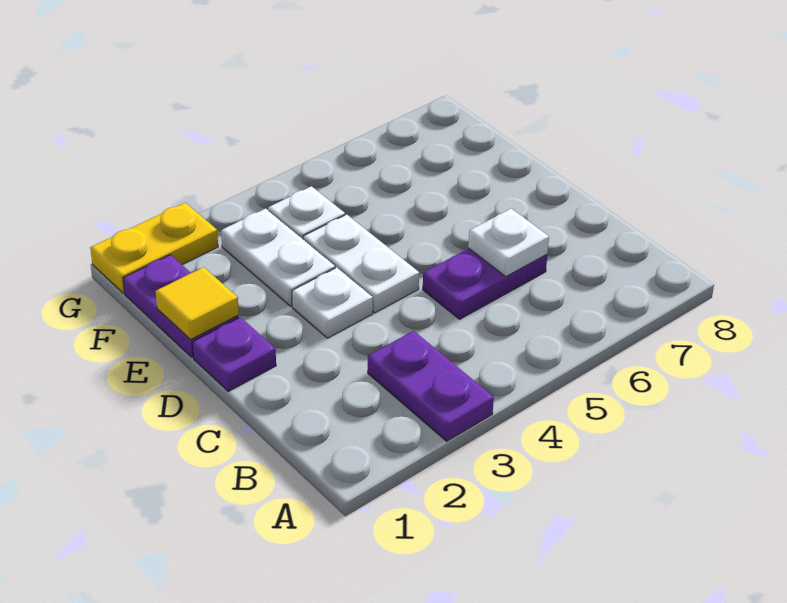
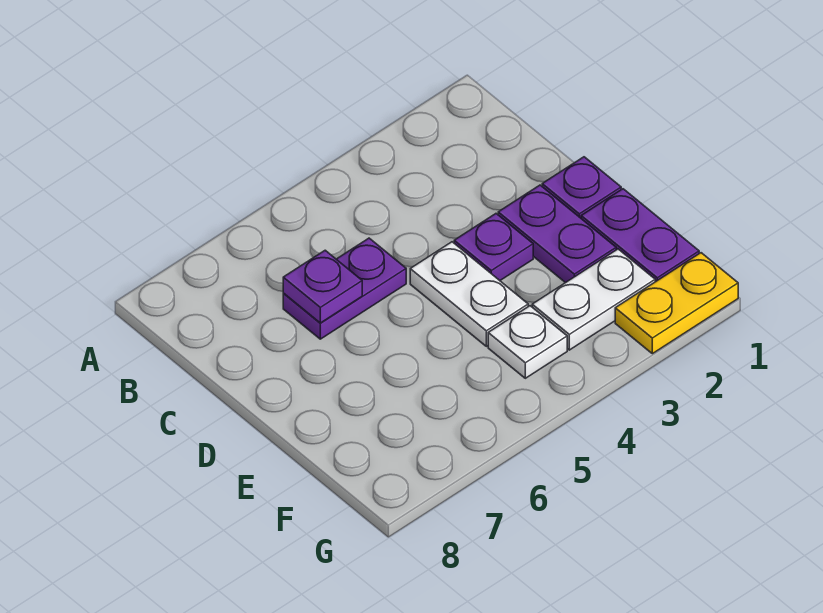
purple plate A3:B3 level 1 -> purple plate D2:E2 level 1
white plate C6 level 2 -> purple plate C6 level 2
white plate D3 level 1 -> purple plate D3 level 1
yellow tile E1 level 2 -> none
white plate E3:F3 level 1 -> white plate F2:F3 level 1

